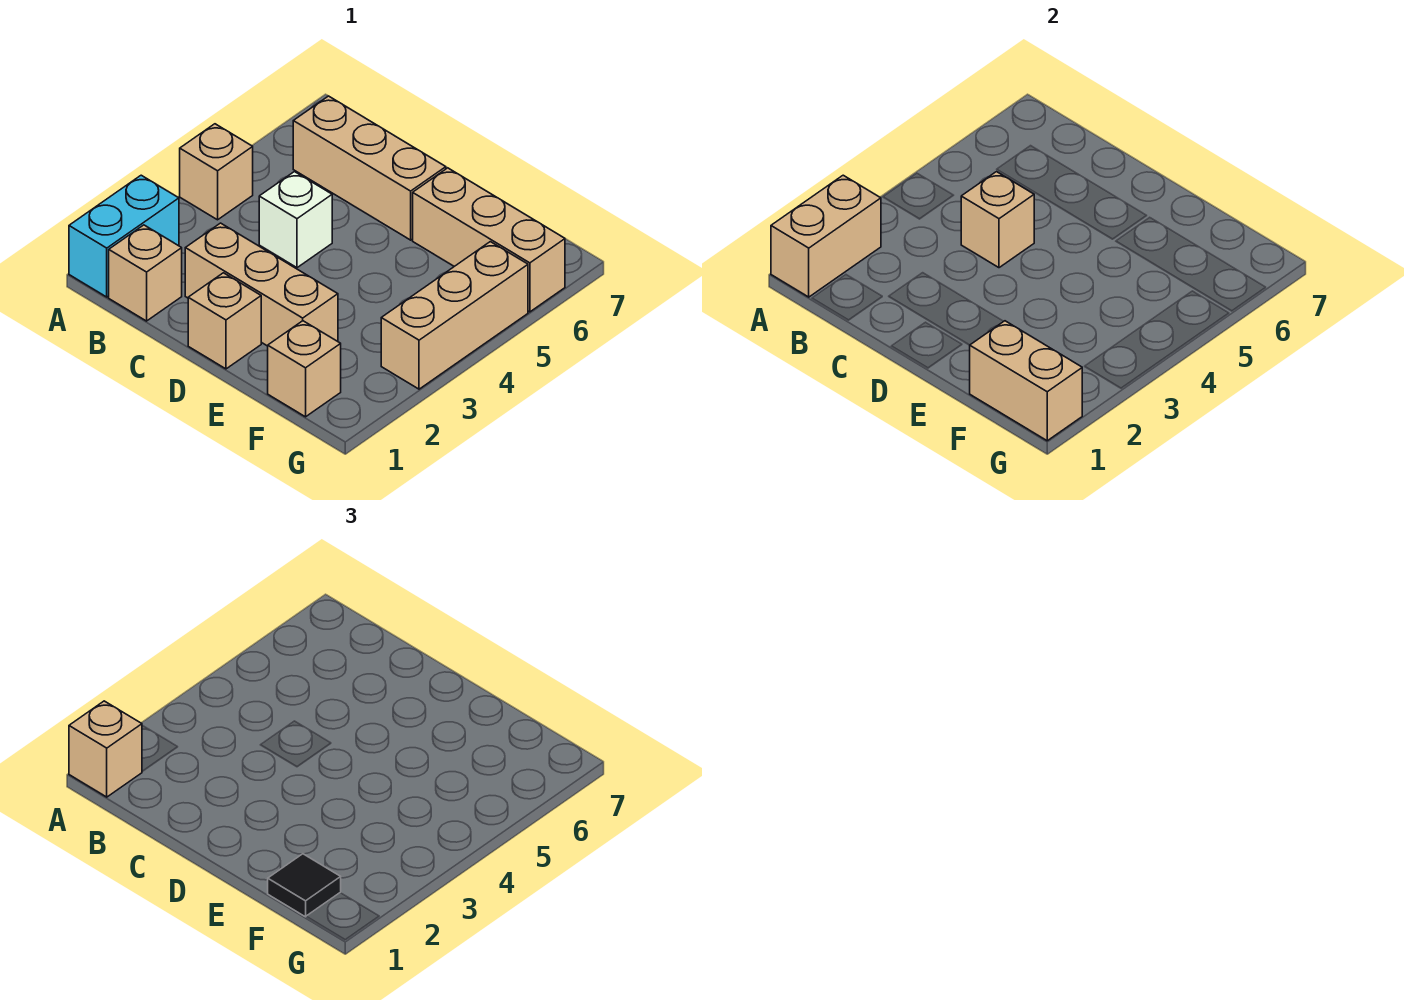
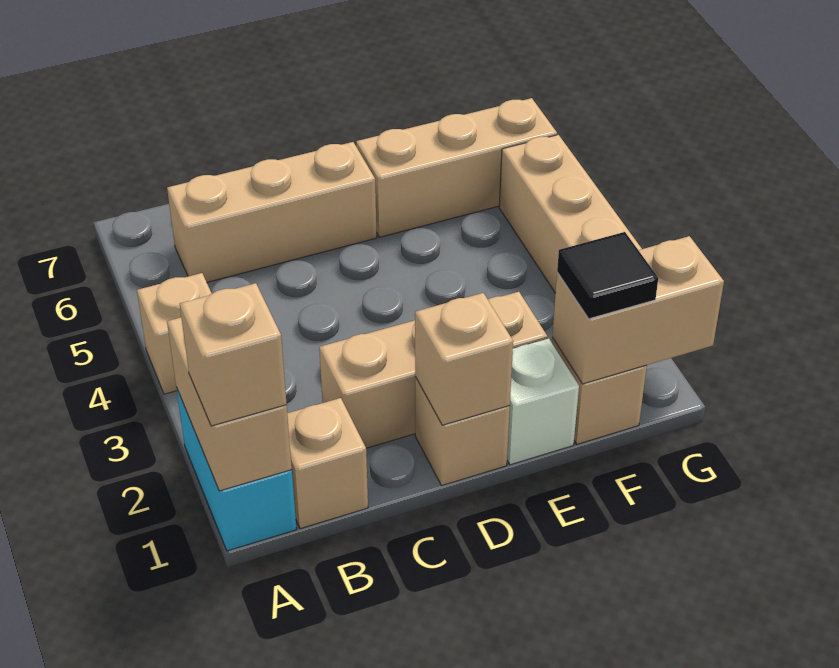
white brick C4 level 1 -> white brick E1 level 1
tan brick C4 level 2 -> tan brick D1 level 2

